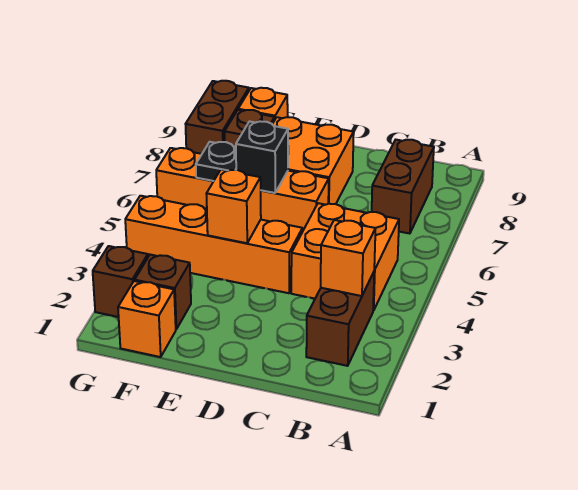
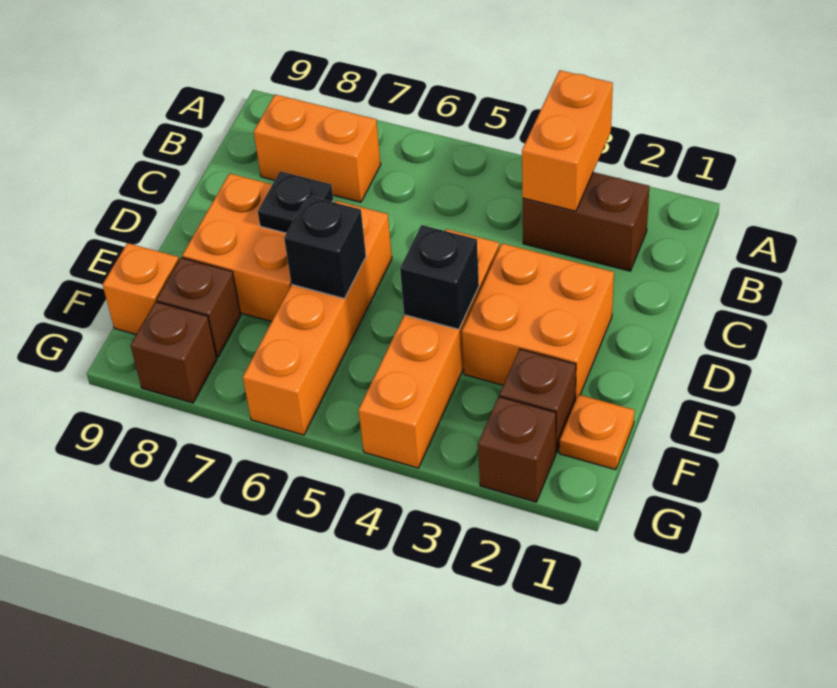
orange brick B3 level 2 -> orange brick A3:B3 level 2
orange brick B4:C5 level 1 -> orange brick D2:E3 level 1
brown brick B7:B8 level 1 -> orange brick B7:B8 level 1
orange brick E4 level 2 -> black brick E4 level 2
orange brick F1 level 1 -> orange plate F1 level 1
black plate F6 level 2 -> black plate D7 level 2
brown brick G8:G9 level 1 -> brown brick G8 level 1

